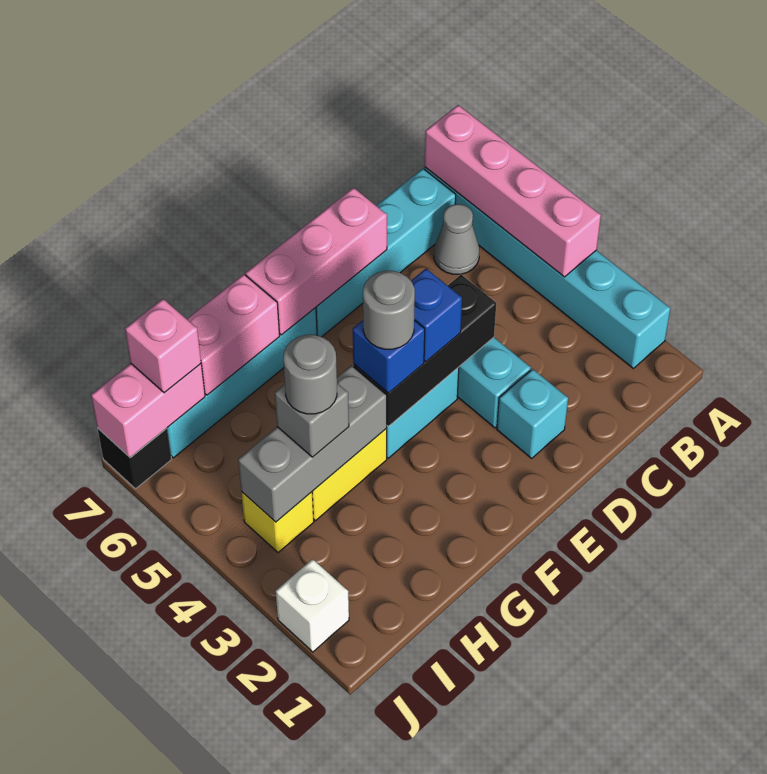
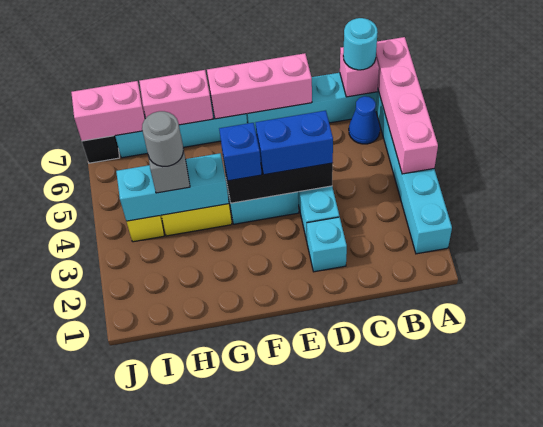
grey cone B6 level 1 -> blue cone B6 level 1
none -> cyan round brick B7 level 3
blue brick E4 level 3 -> blue brick D4:E4 level 3
grey round brick F4 level 4 -> none
grey brick G4:I4 level 2 -> cyan brick G4:I4 level 2
pink brick I7 level 3 -> pink brick B7 level 2
white brick J2 level 1 -> none

